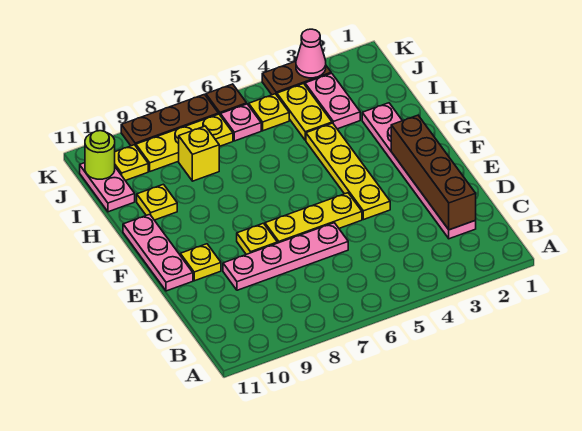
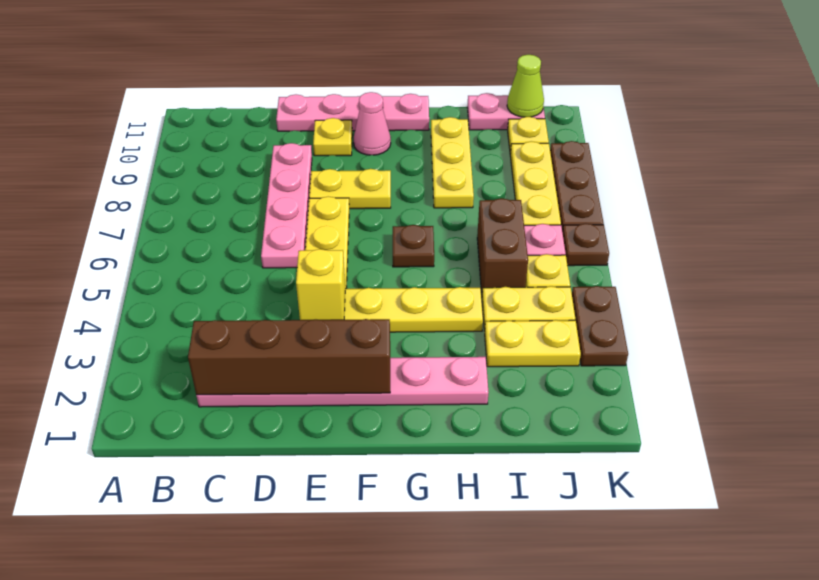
yellow plate E8 level 1 -> yellow plate E8:F8 level 1
pink plate E11:G11 level 1 -> pink plate D11:G11 level 1
none -> brown plate G6 level 1
yellow plate H10 level 1 -> yellow plate H8:H10 level 1
pink plate I3:J3 level 1 -> yellow plate I3:J3 level 1
none -> brown brick I5:I6 level 1
yellow brick I8 level 1 -> yellow brick E4 level 2
lime round brick J11 level 2 -> lime cone J11 level 2
pink cone K3 level 2 -> pink cone F10 level 1

